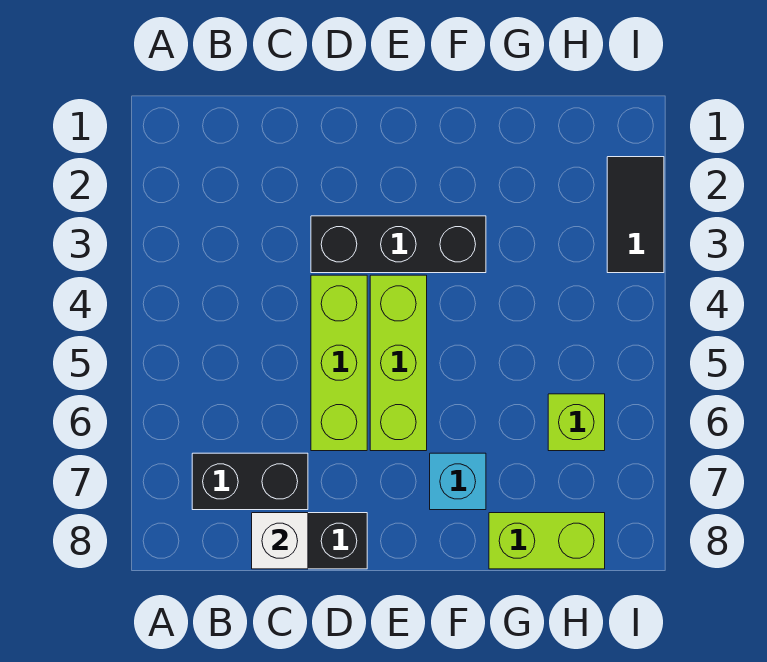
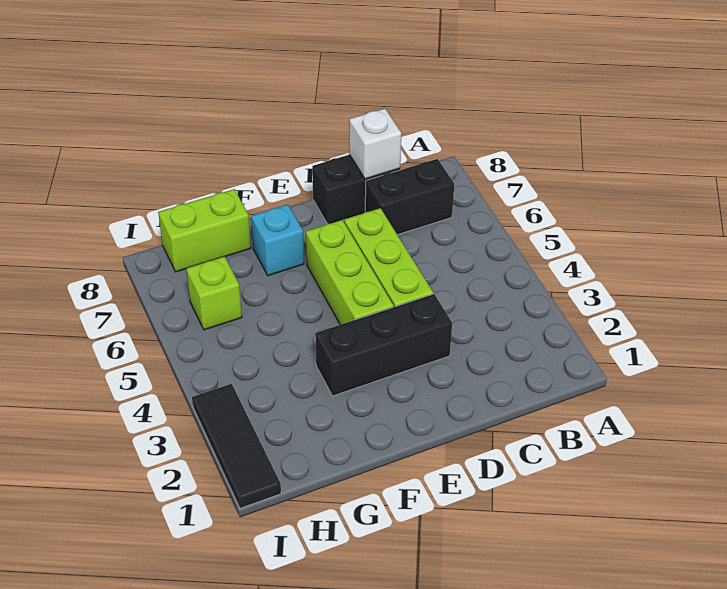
black tile I2:I3 level 1 -> black tile I1:I3 level 1

